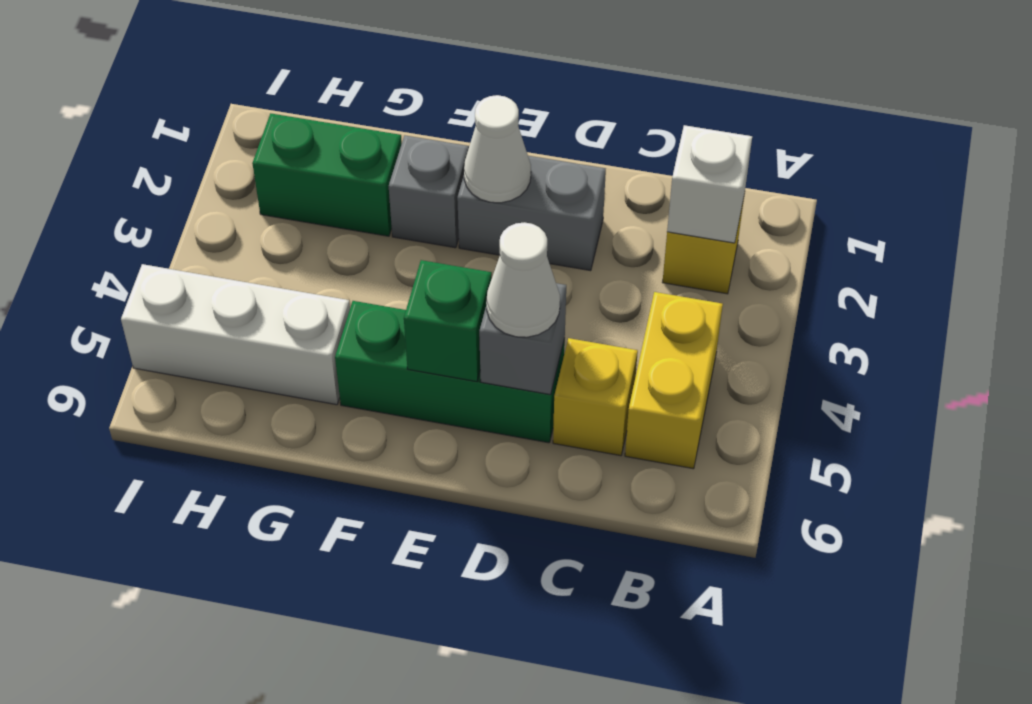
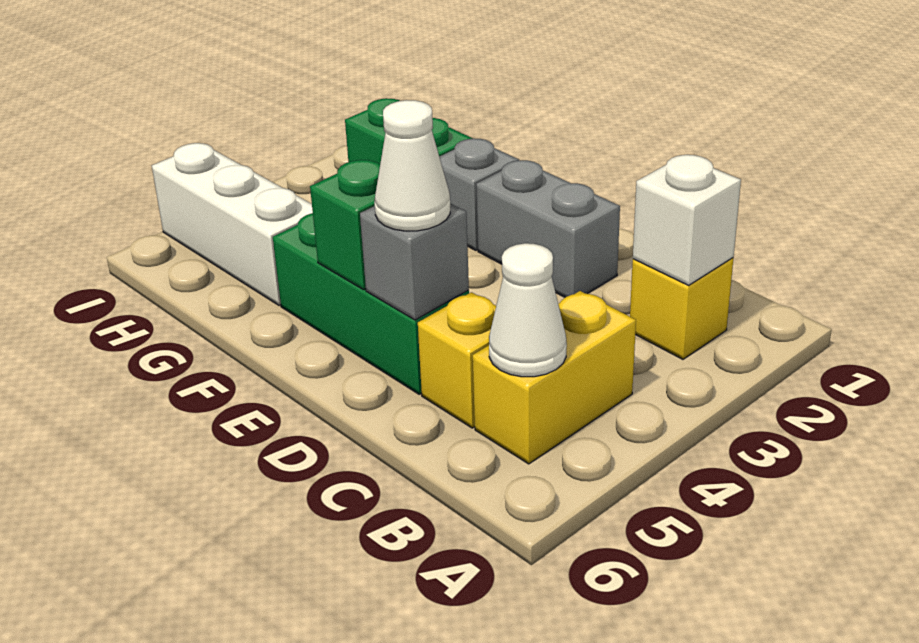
white cone E2 level 2 -> white cone B5 level 2

